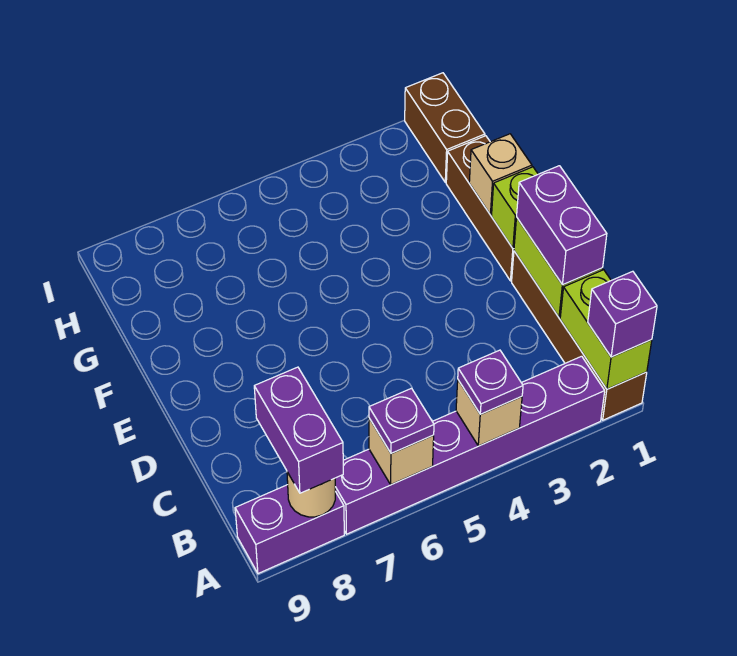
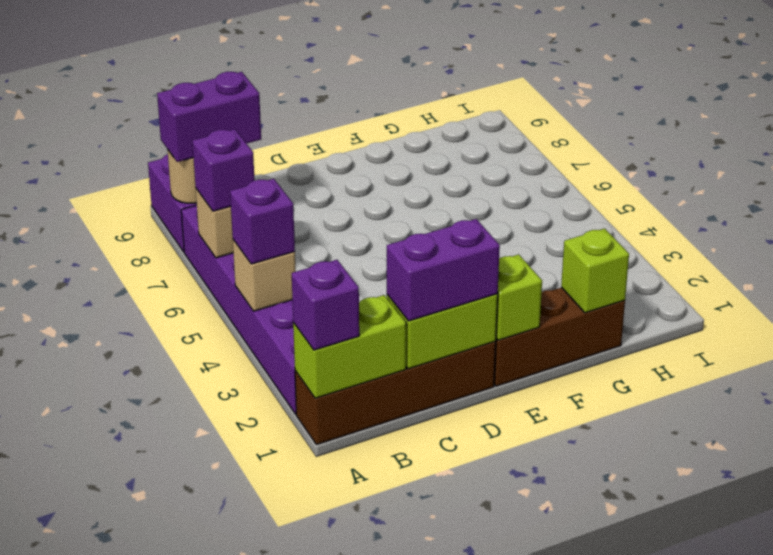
purple plate A4 level 3 -> purple brick A4 level 3
purple plate A6 level 3 -> purple brick A6 level 3
tan brick F1 level 2 -> none
none -> lime brick G1 level 2
brown brick H1:I1 level 1 -> none

